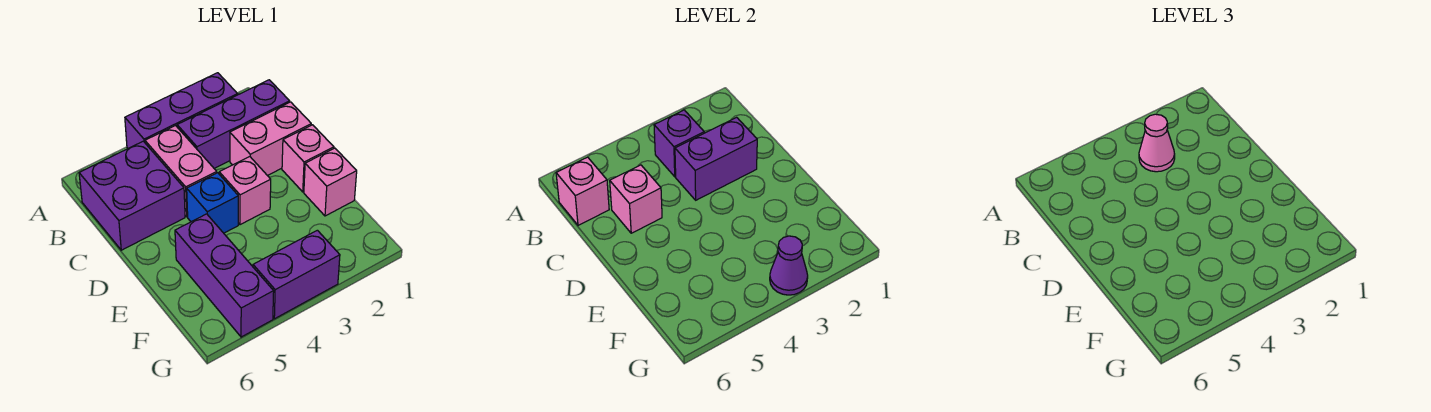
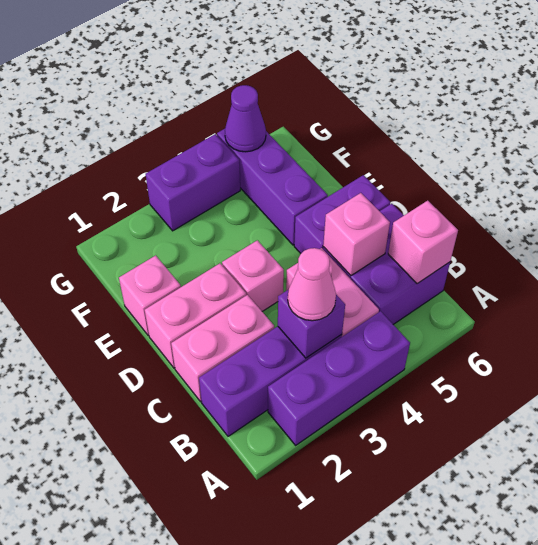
purple brick C2:C3 level 2 -> purple brick D5:D6 level 1
pink brick D1 level 1 -> pink brick D1:D2 level 1
blue brick D4 level 1 -> none
purple cone G3 level 2 -> purple cone G5 level 2

